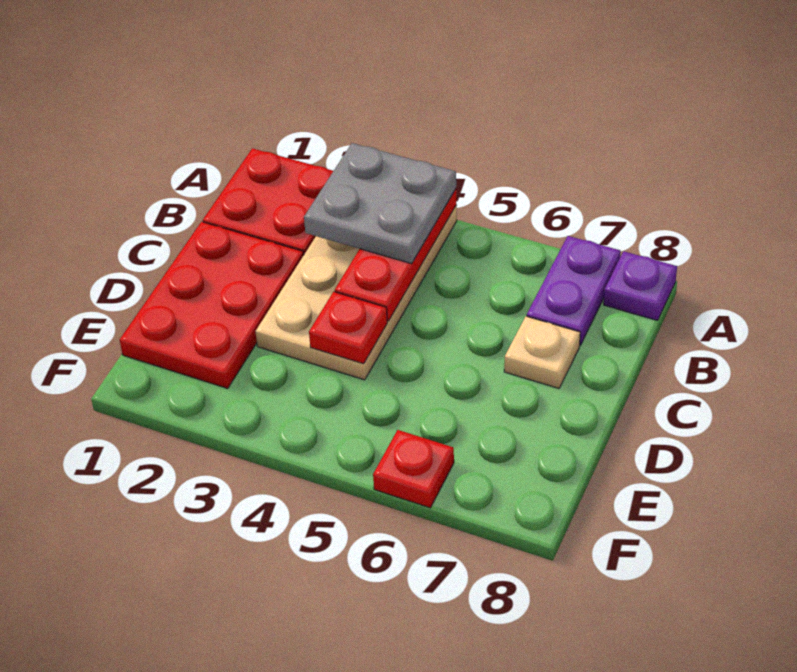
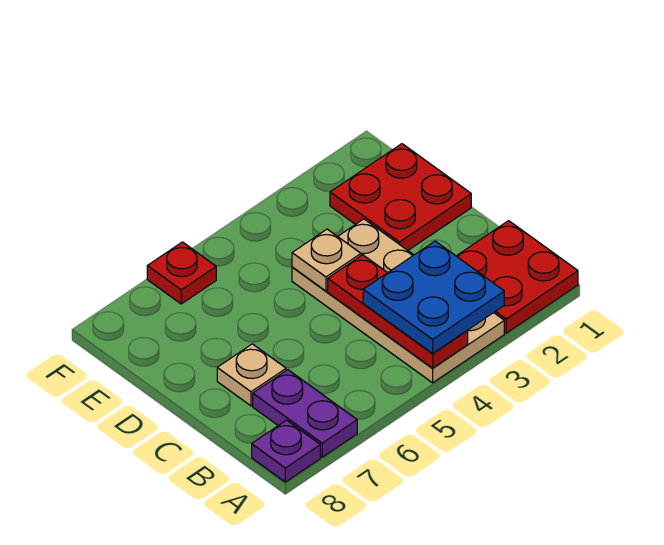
grey plate A3:B4 level 3 -> blue plate A3:B4 level 3
red plate C1:E2 level 1 -> red plate D1:E2 level 1
red plate D4 level 2 -> tan plate D4 level 2

